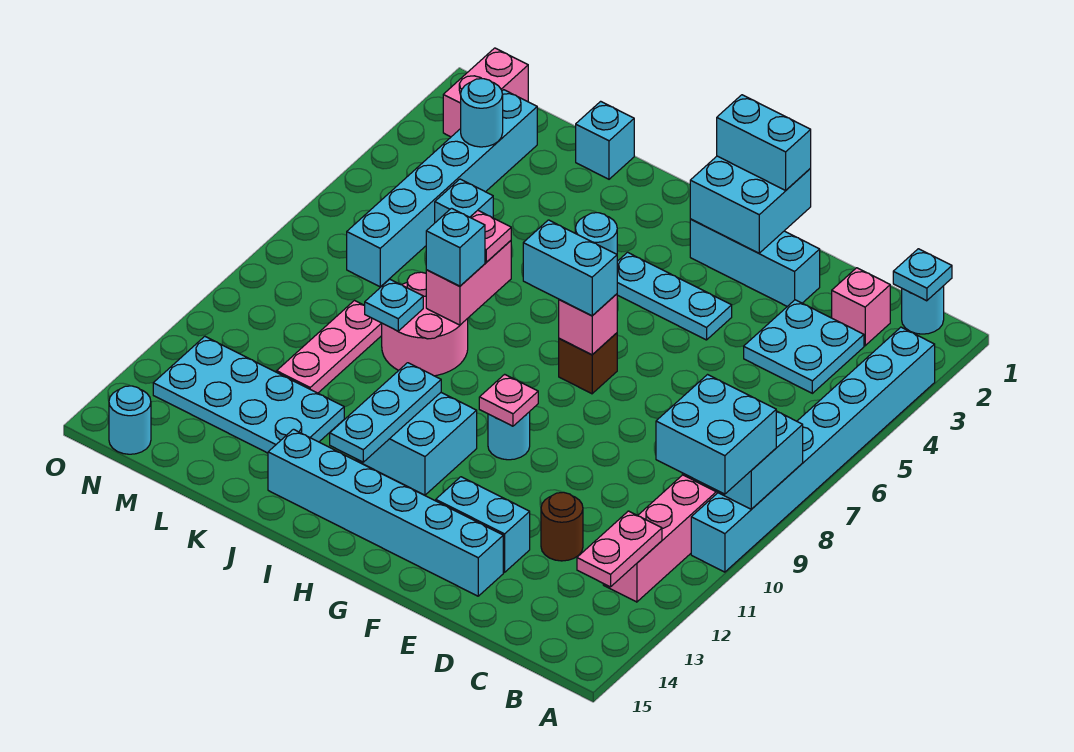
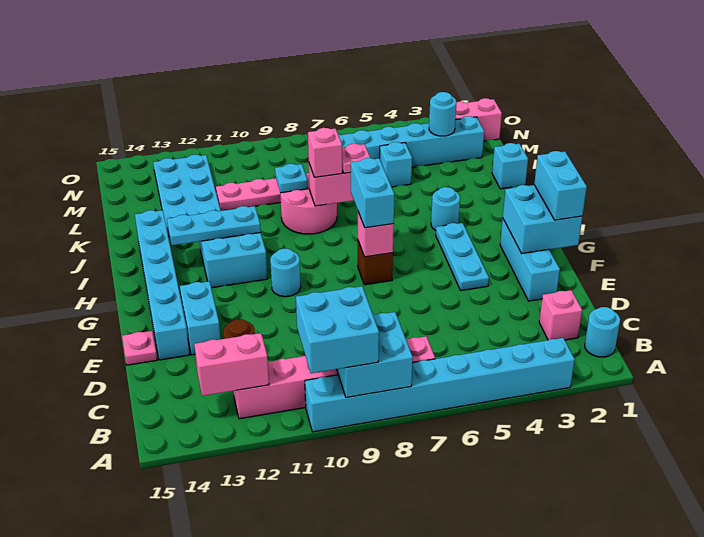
cyan plate B1 level 2 -> none
pink plate B12:B13 level 2 -> pink brick B12:B13 level 2
cyan plate C3:D4 level 1 -> none
pink plate G10 level 2 -> pink plate E15 level 1
cyan brick J8 level 3 -> pink brick J8 level 3
cyan round brick N15 level 1 -> none

